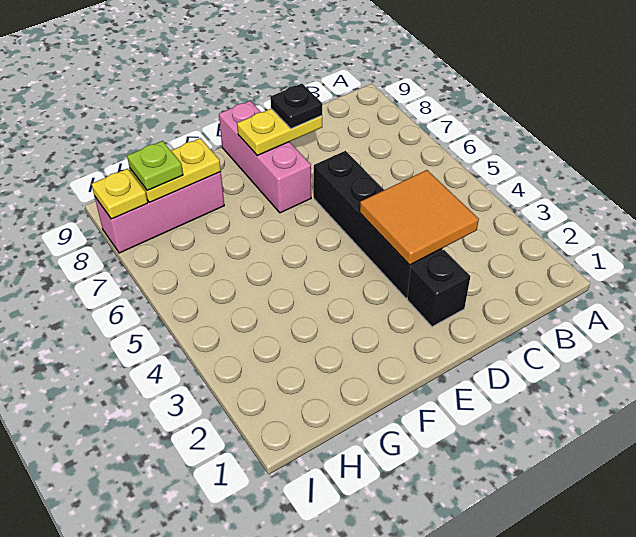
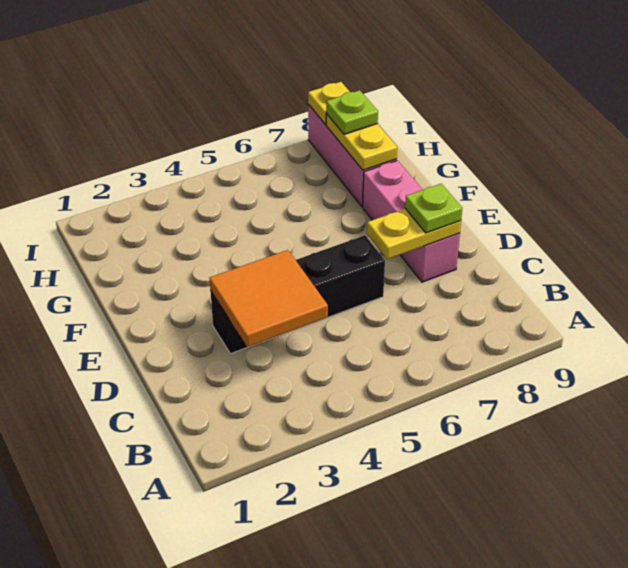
black brick D2 level 1 -> none
yellow plate D8:E8 level 2 -> yellow plate D7:D8 level 2
black plate D8 level 3 -> lime plate D8 level 3
pink brick E7:E9 level 1 -> pink brick D8:F8 level 1

